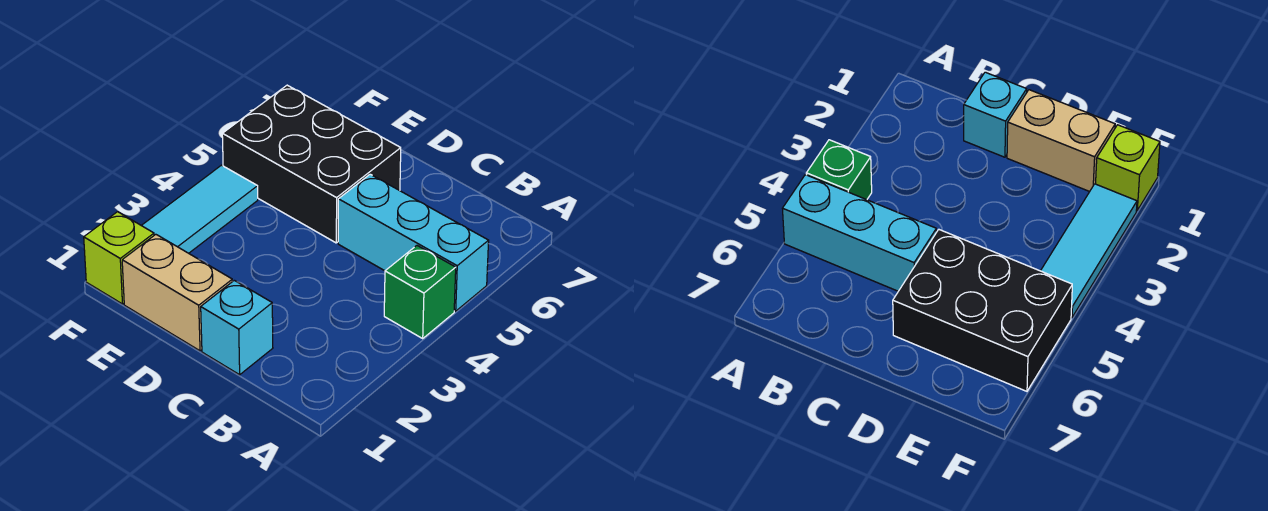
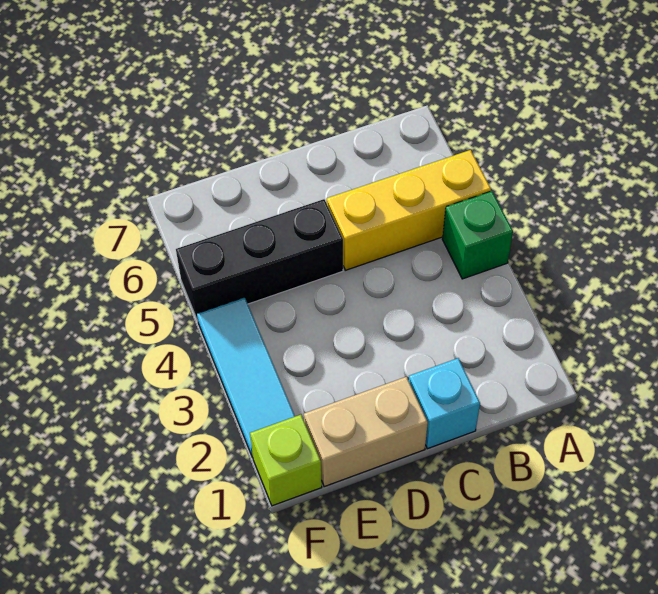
cyan brick A5:C5 level 1 -> yellow brick A5:C5 level 1
black brick D5:F6 level 1 -> black brick D5:F5 level 1

